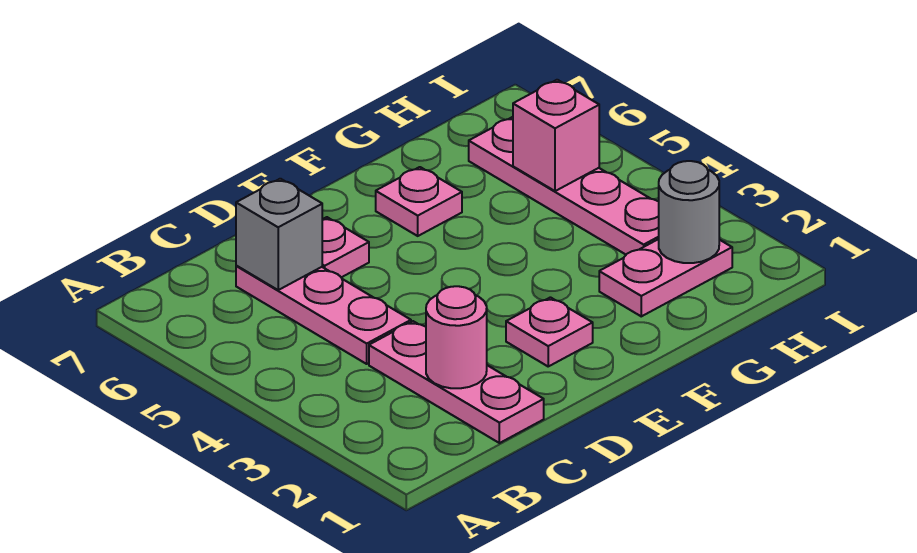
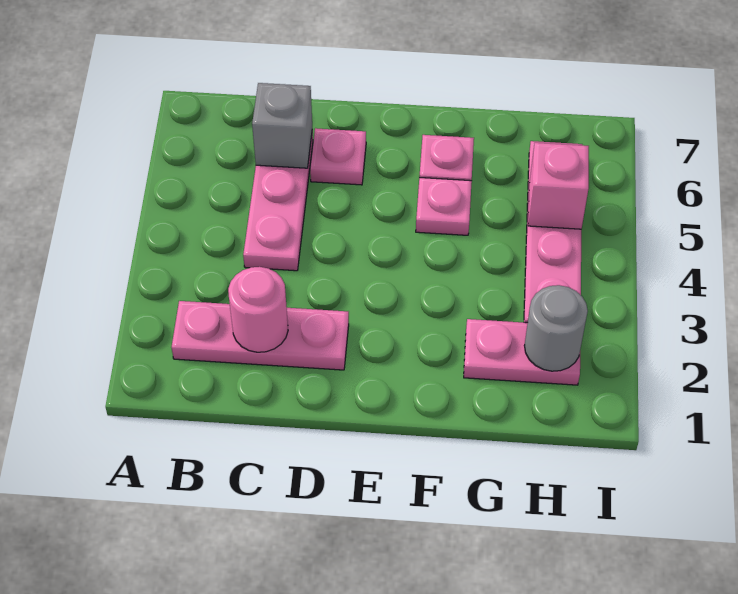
pink plate C1:C3 level 1 -> pink plate B2:D2 level 1
pink plate E2 level 1 -> pink plate F5 level 1

